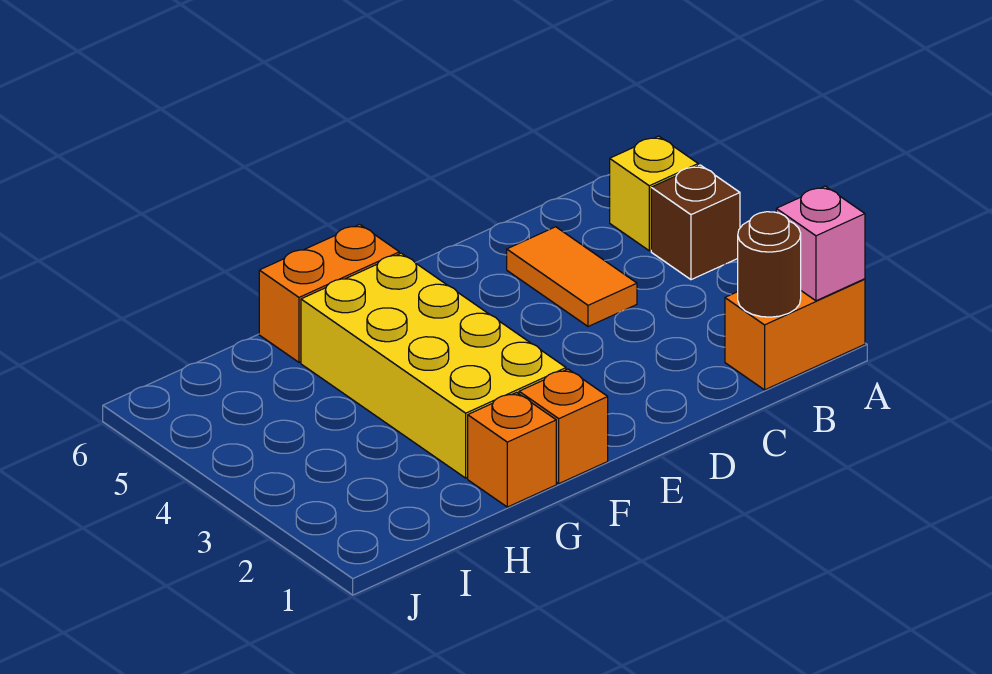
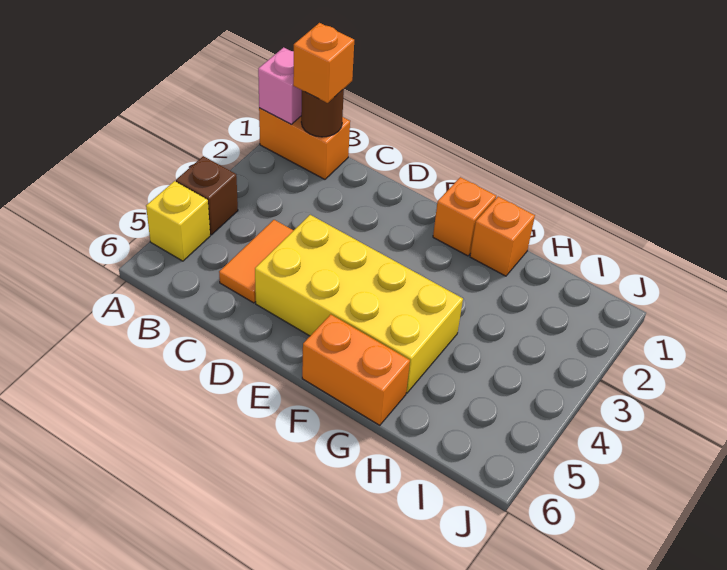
none -> orange brick B1 level 3
yellow brick F2:G5 level 1 -> yellow brick D4:G5 level 1

